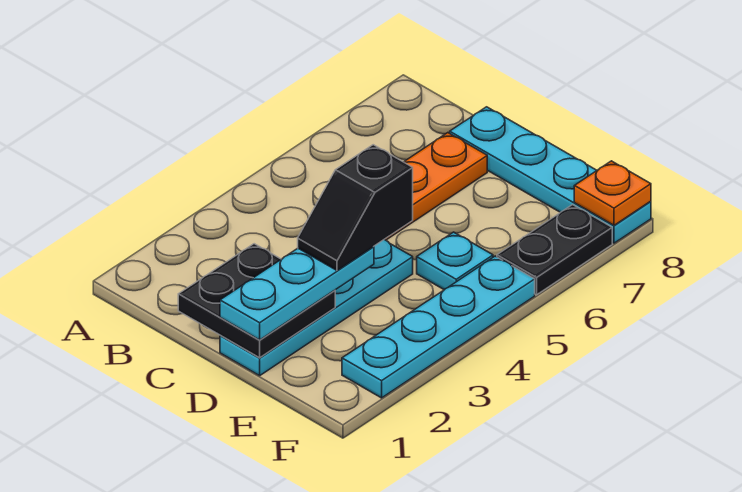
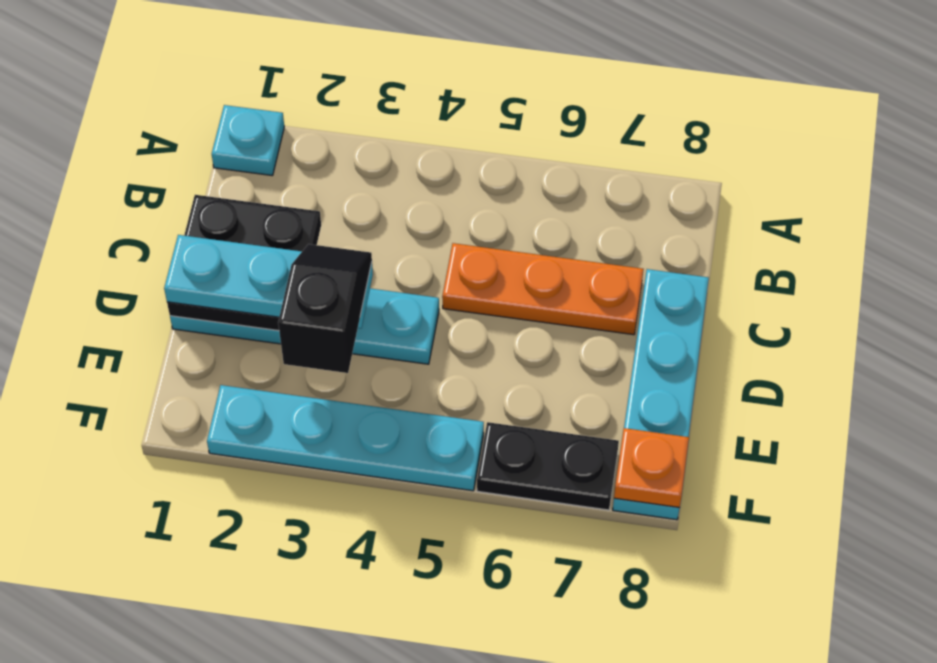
black slope D3:D4 level 4 top 4 -> black slope D3:E3 level 4 top E
cyan plate E5 level 1 -> cyan plate A1 level 1

